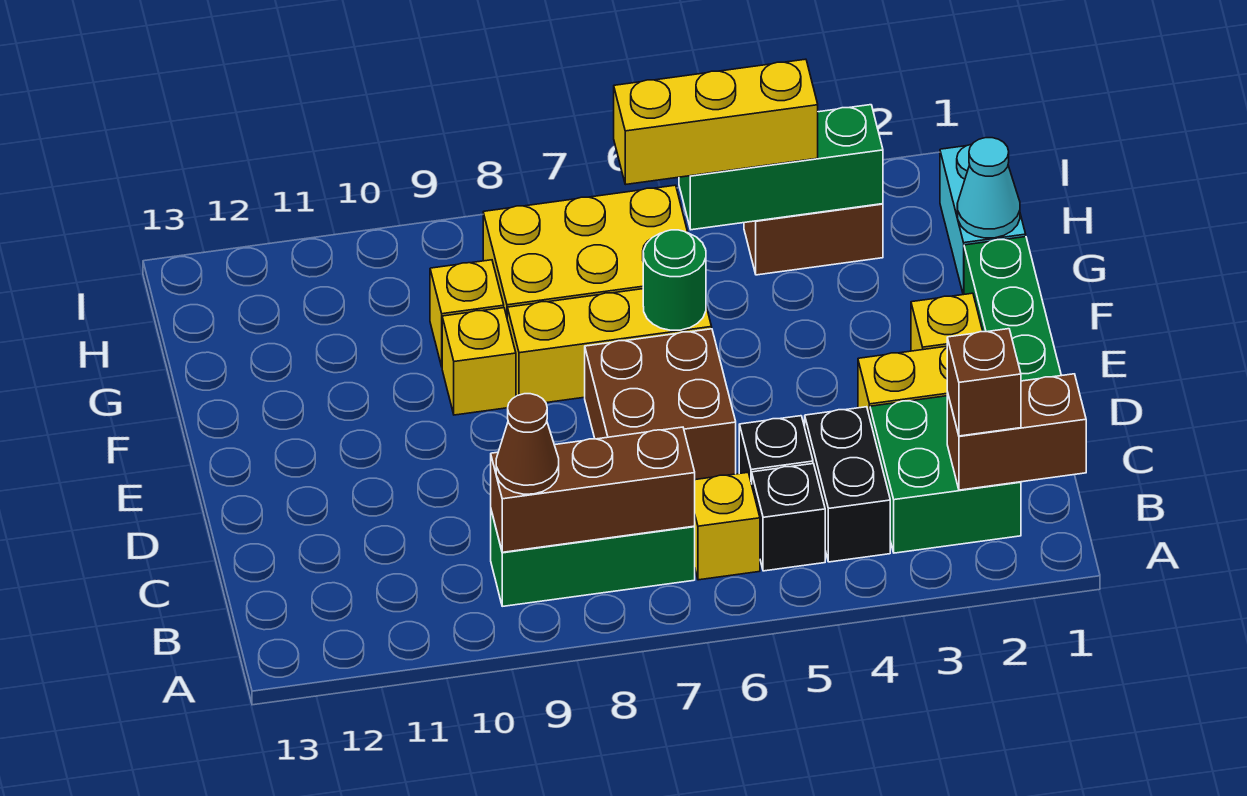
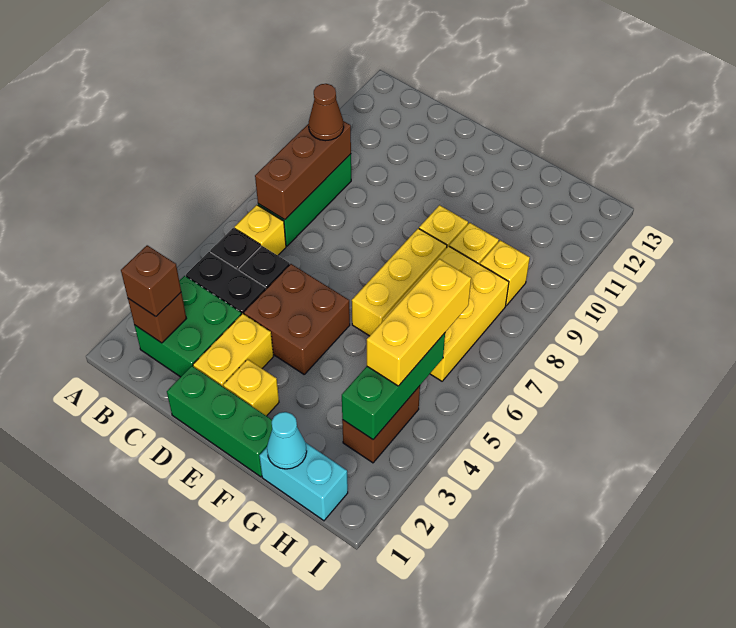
brown brick B1:B2 level 2 -> brown brick B2 level 2
brown brick D6:E7 level 1 -> brown brick D4:E5 level 1
green round brick F6 level 2 -> none
none -> yellow brick H9 level 1

